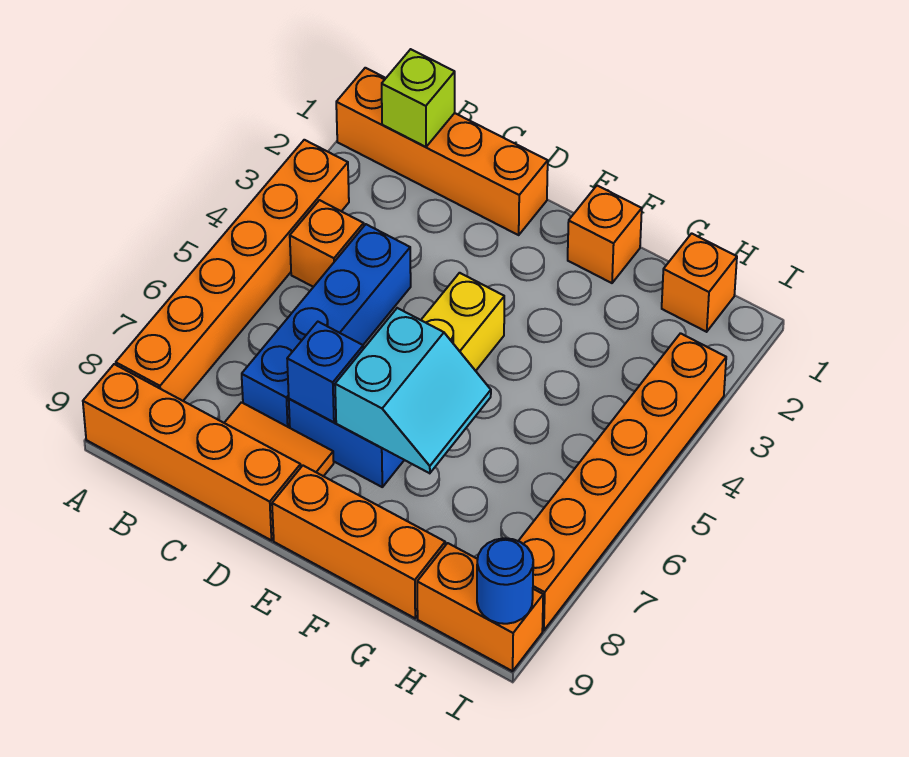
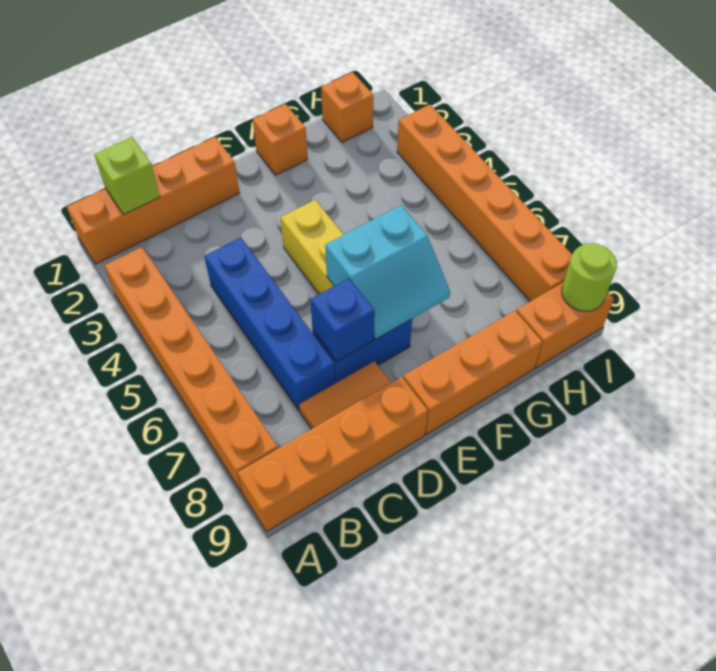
orange brick B4 level 1 -> none
cyan slope E6:F7 level 2 top E -> cyan slope E6:F7 level 2 top 6
blue round brick I9 level 2 -> lime round brick I9 level 2

